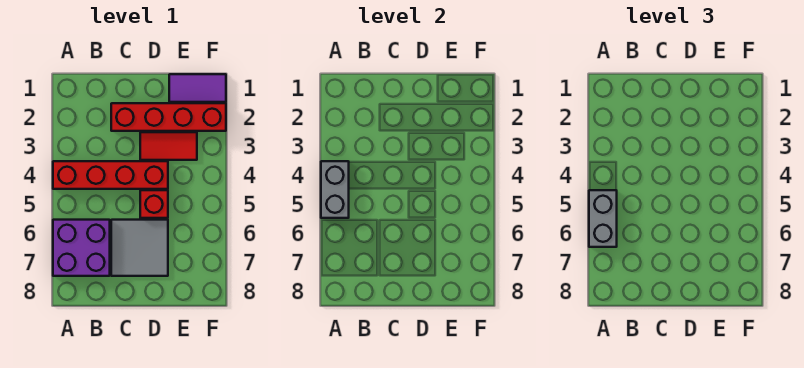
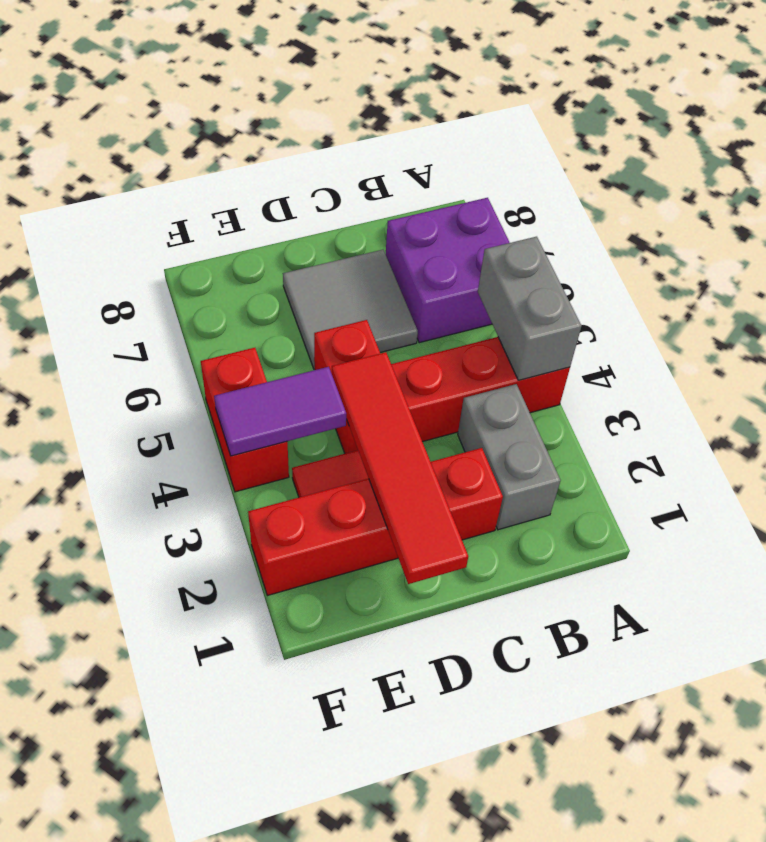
grey brick A5:A6 level 3 -> grey brick B2:B3 level 1
none -> red tile D1:D4 level 2
purple tile E1:F1 level 1 -> purple tile E4:F4 level 2
none -> red brick F4:F5 level 1

